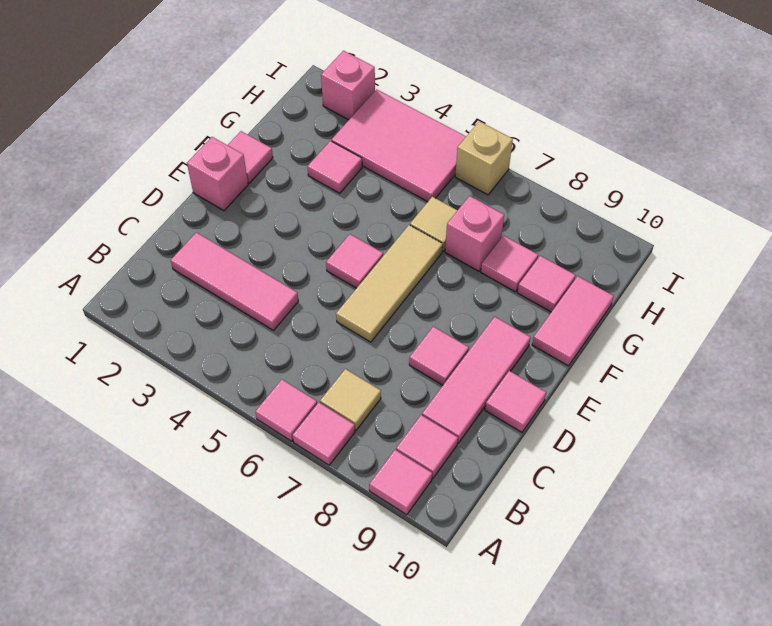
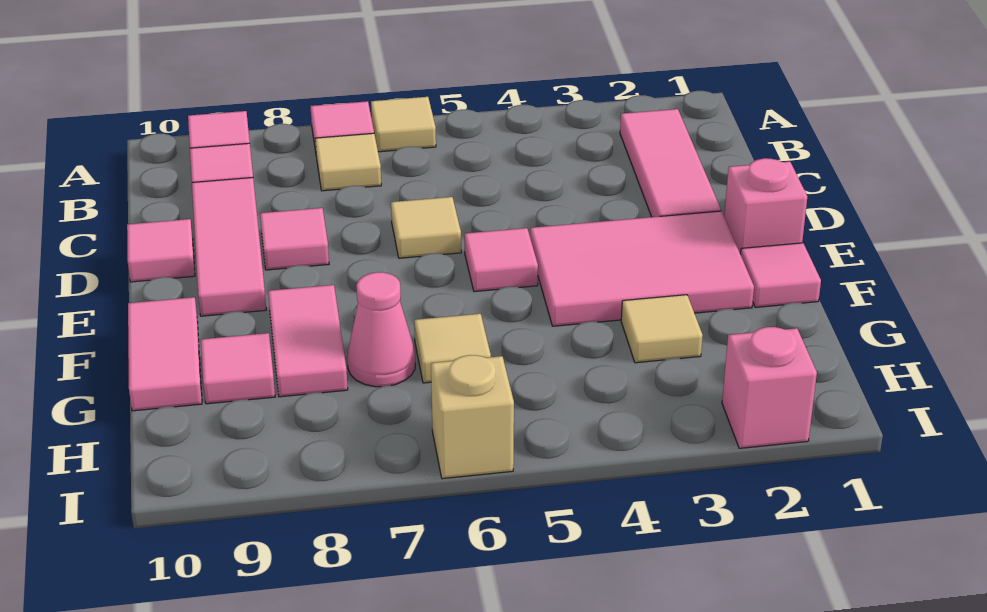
pink tile A6 level 1 -> tan tile A6 level 1
pink tile C2:C4 level 1 -> pink tile B2:D2 level 1
tan tile D6:F6 level 1 -> tan tile D6 level 1
pink tile G3 level 1 -> tan tile G3 level 1
pink brick G7 level 1 -> pink cone G7 level 1
pink tile G8 level 1 -> pink tile F8:G8 level 1
pink tile H3:I5 level 1 -> pink tile E2:F4 level 1

